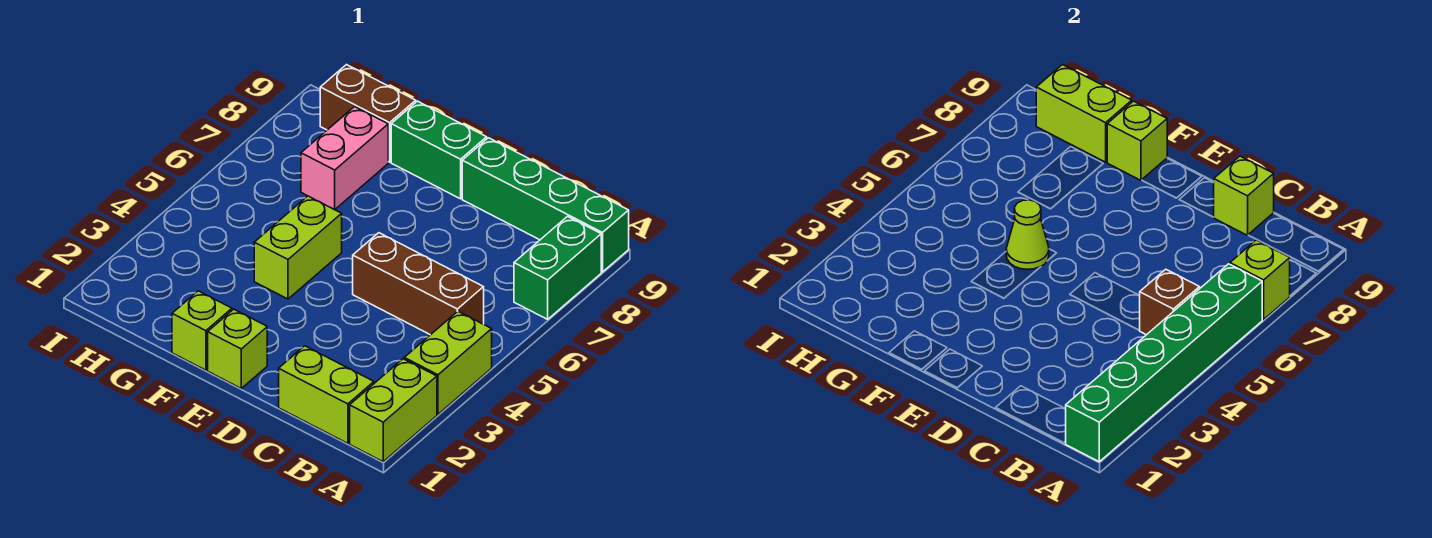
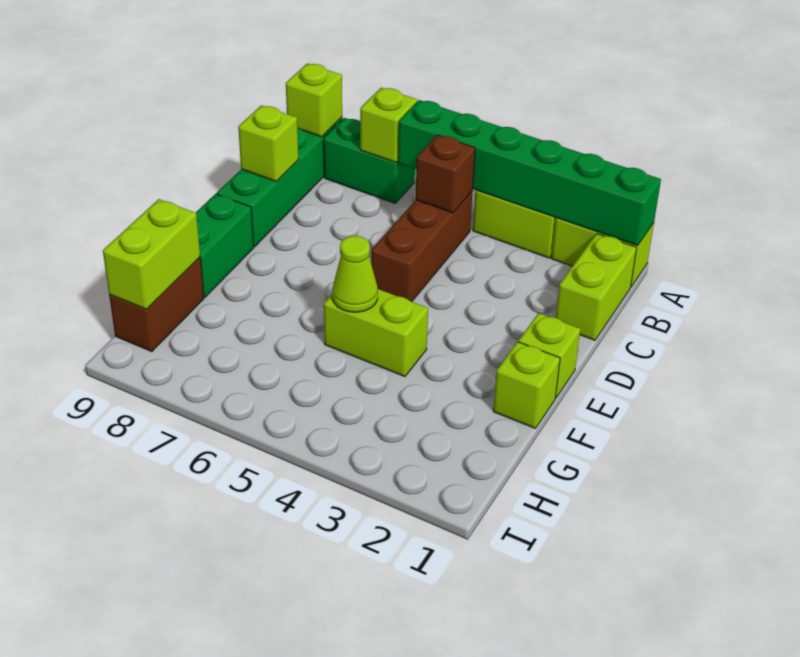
lime brick F9 level 2 -> lime brick A9 level 2
pink brick G7:G8 level 1 -> none

